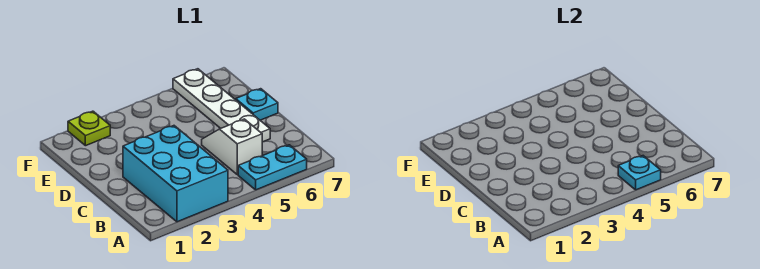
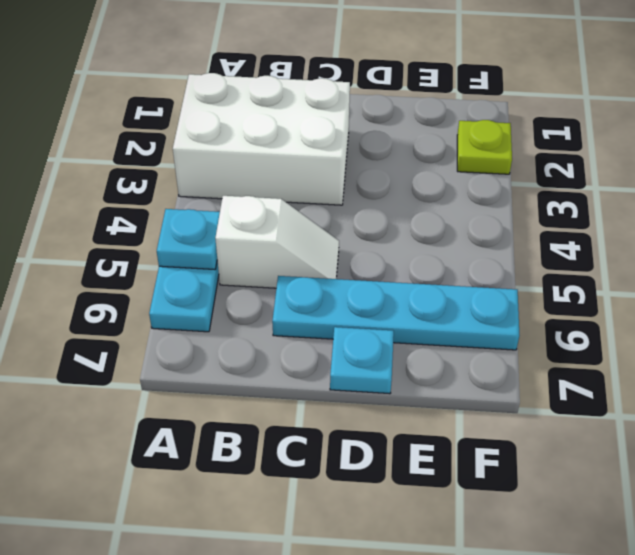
cyan brick A2:C3 level 1 -> white brick A2:C3 level 1
white plate C6:F6 level 1 -> cyan plate C6:F6 level 1

